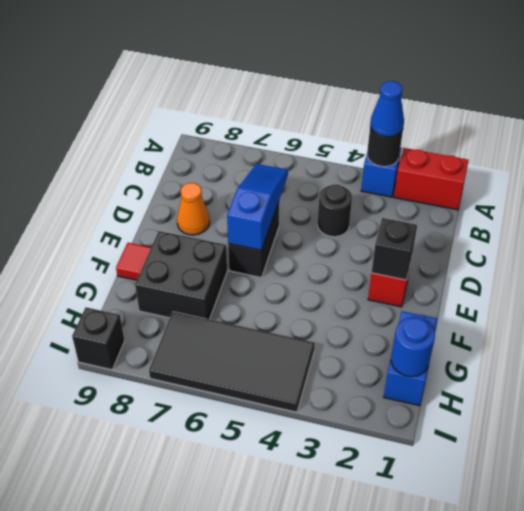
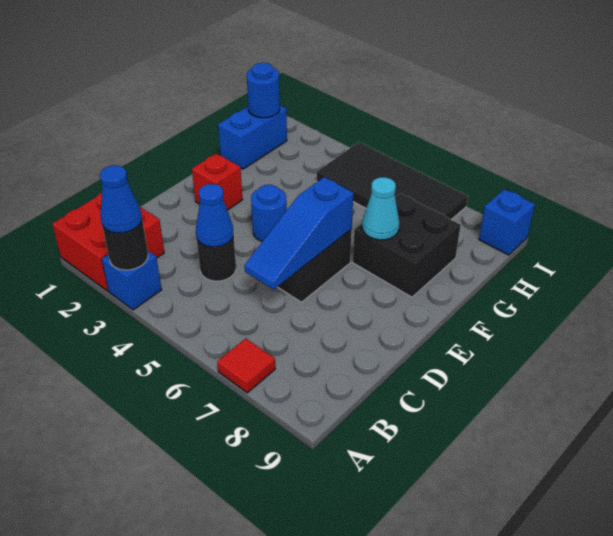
red brick A1:A2 level 1 -> red brick A1:B2 level 1
none -> blue cone C4 level 2
orange cone D8 level 1 -> none
black brick E2 level 2 -> none
none -> blue round brick E4 level 1
none -> cyan cone F7 level 2
red tile F9 level 1 -> red tile A7 level 1
black brick I9 level 1 -> blue brick I9 level 1

